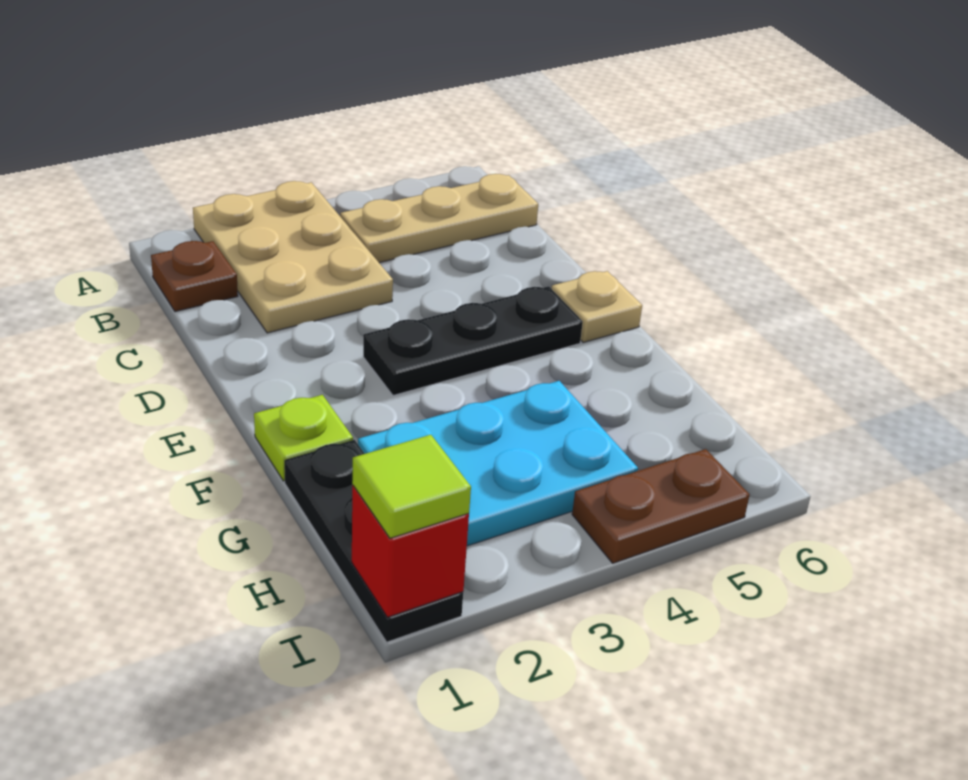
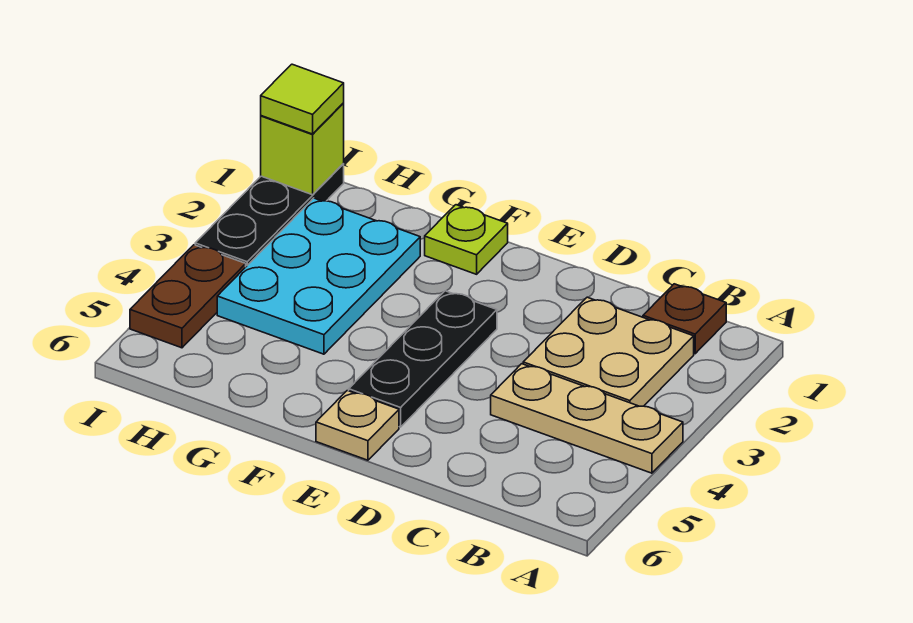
tan plate A2:C3 level 1 -> tan plate B2:C3 level 1
tan plate B4:B6 level 1 -> tan plate A4:C4 level 1
black plate G1:I1 level 1 -> black plate I1:I3 level 1
red brick I1 level 2 -> lime brick I1 level 2

